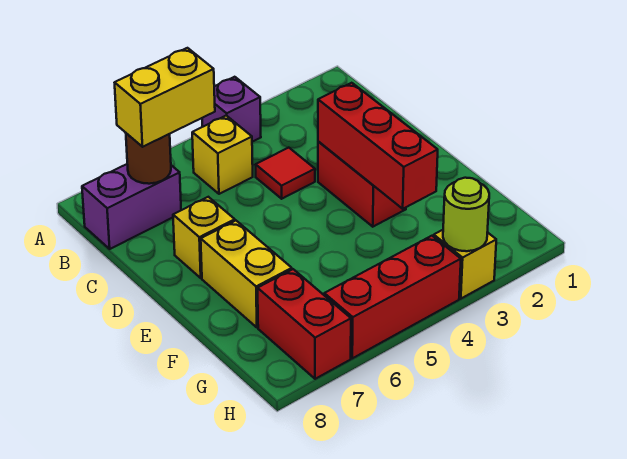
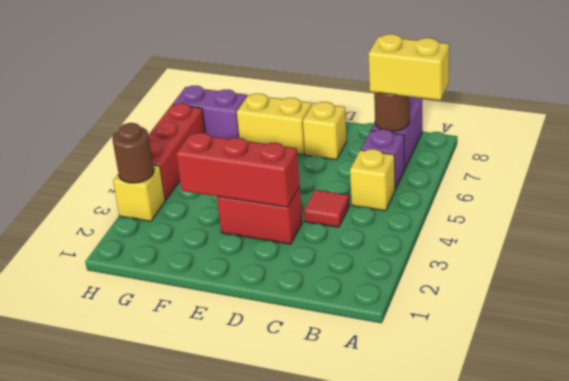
purple brick A4 level 1 -> purple brick B6 level 1
yellow brick B6:B7 level 3 -> yellow brick A7:B7 level 3
red brick G7:H7 level 1 -> purple brick G7:H7 level 1
lime round brick H3 level 2 -> brown round brick H3 level 2

